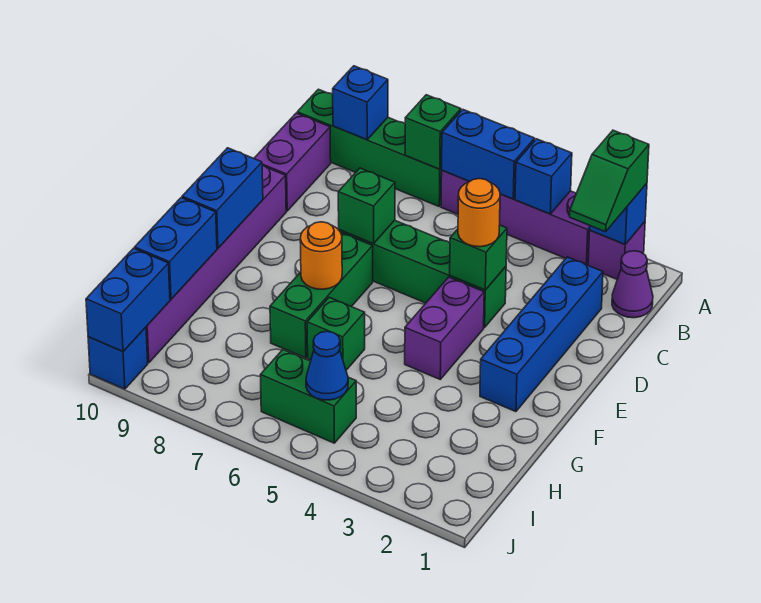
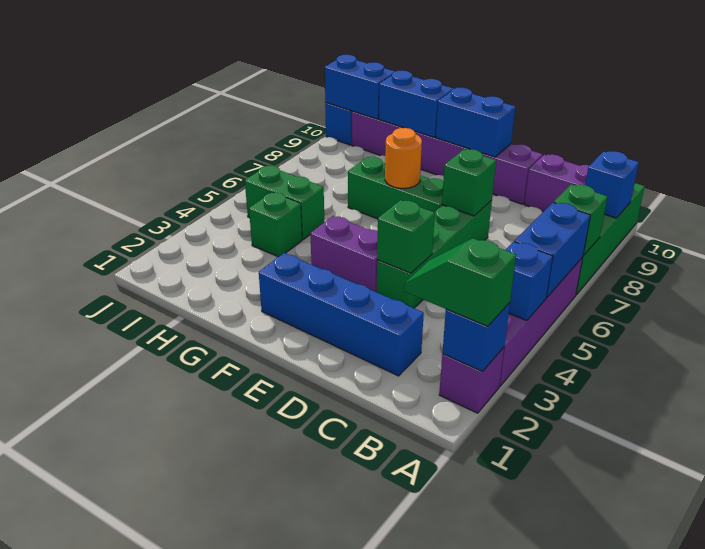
purple cone B1 level 1 -> none
orange round brick D4 level 3 -> none
green brick G6 level 1 -> green brick H4 level 1
green brick I5:I6 level 1 -> green brick H5:I5 level 1
blue cone I5 level 2 -> none

